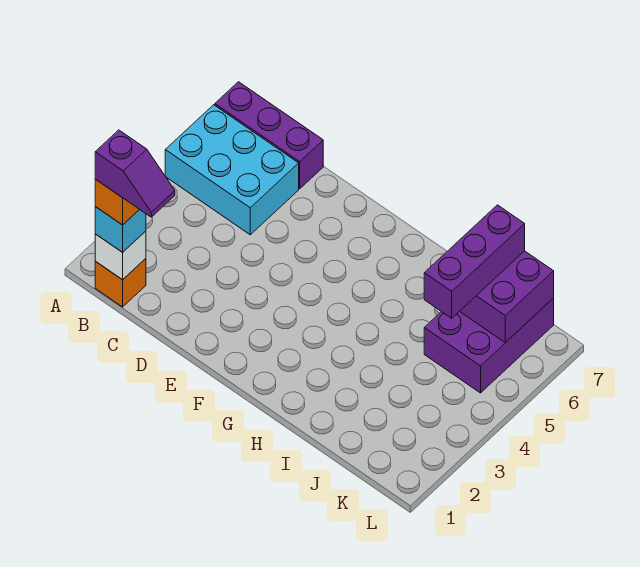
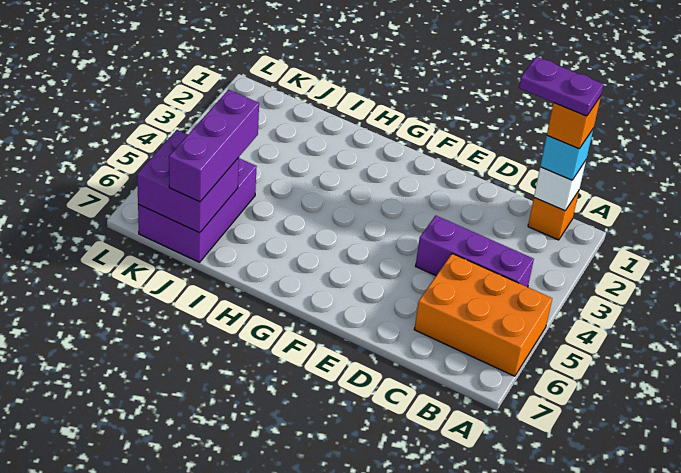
cyan brick A5:C6 level 1 -> orange brick A5:C6 level 1
purple brick A7:C7 level 1 -> purple brick B4:D4 level 1
purple slope B1:C1 level 5 top B -> purple plate B1:C1 level 5

